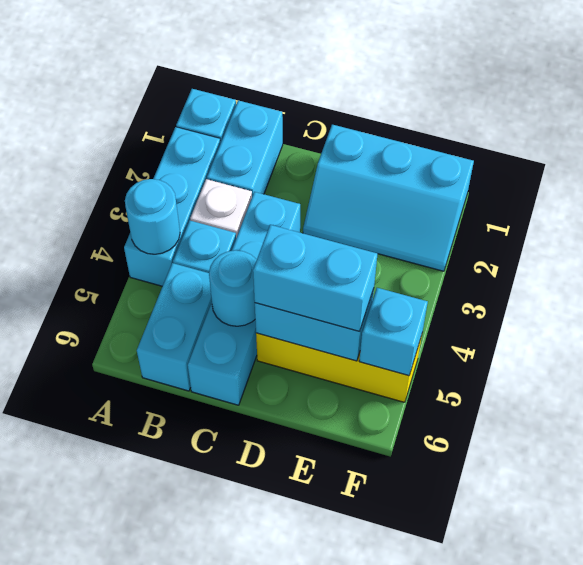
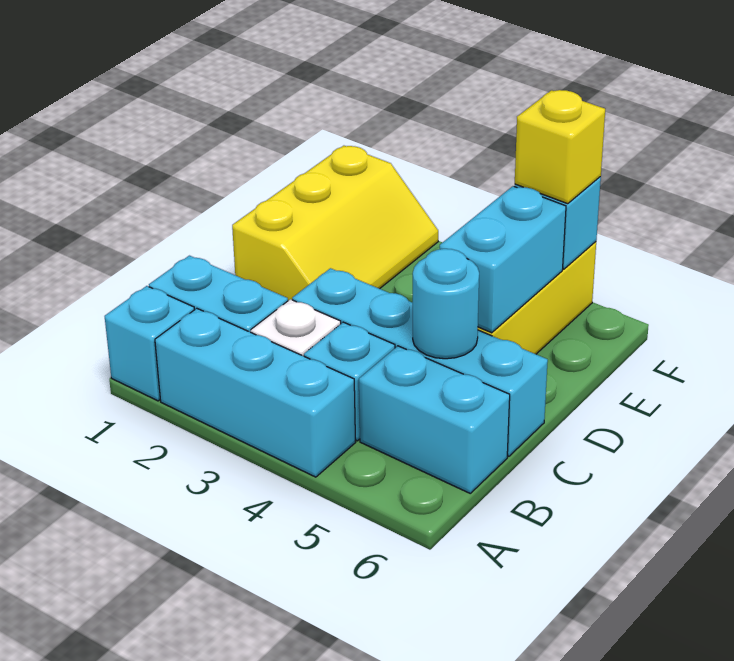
cyan round brick A4 level 2 -> none
cyan slope D1:F2 level 1 top 1 -> yellow slope D1:F2 level 1 top 1
cyan brick D5:E5 level 3 -> none
none -> yellow brick F5 level 3

